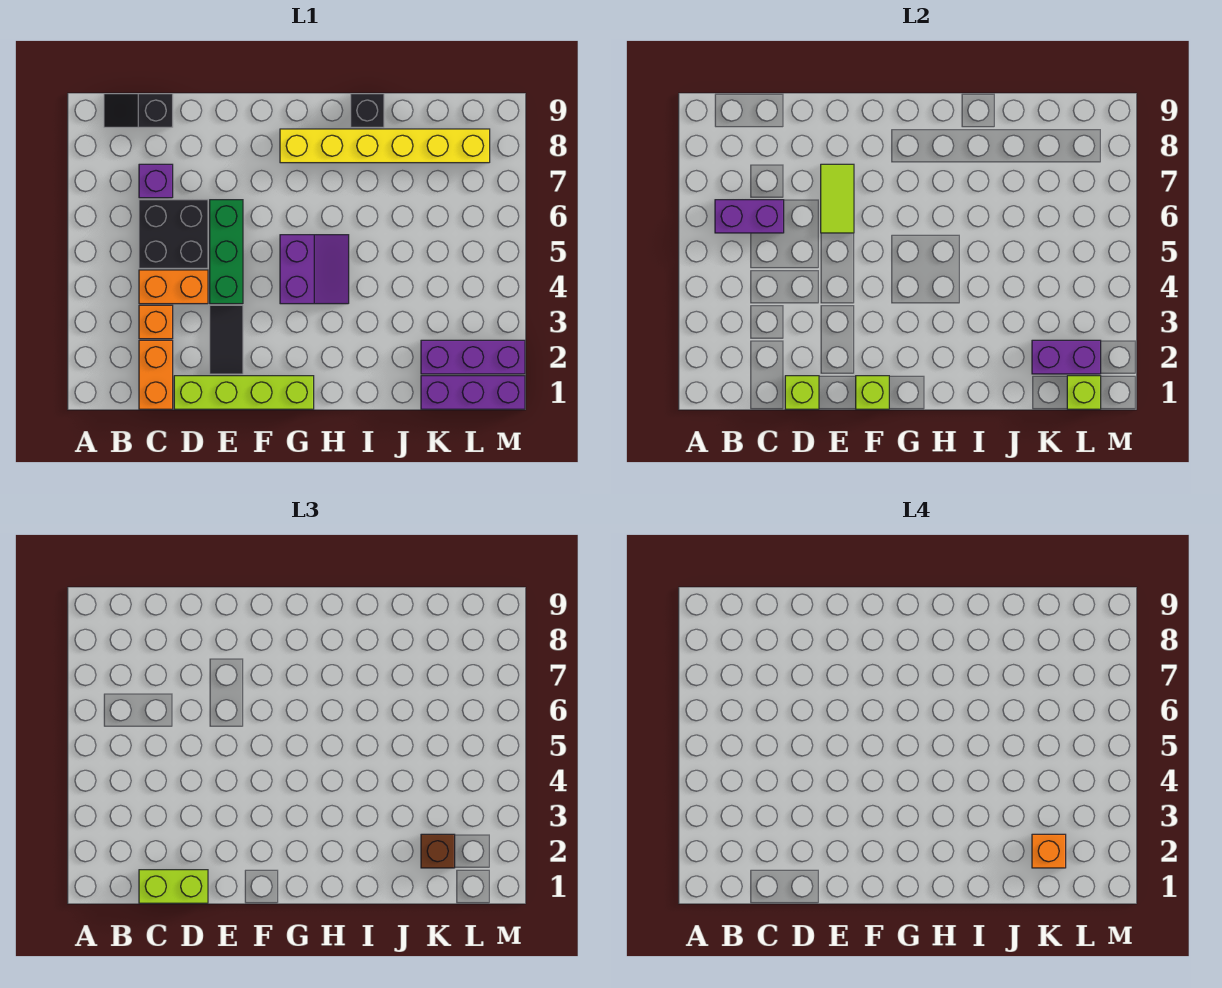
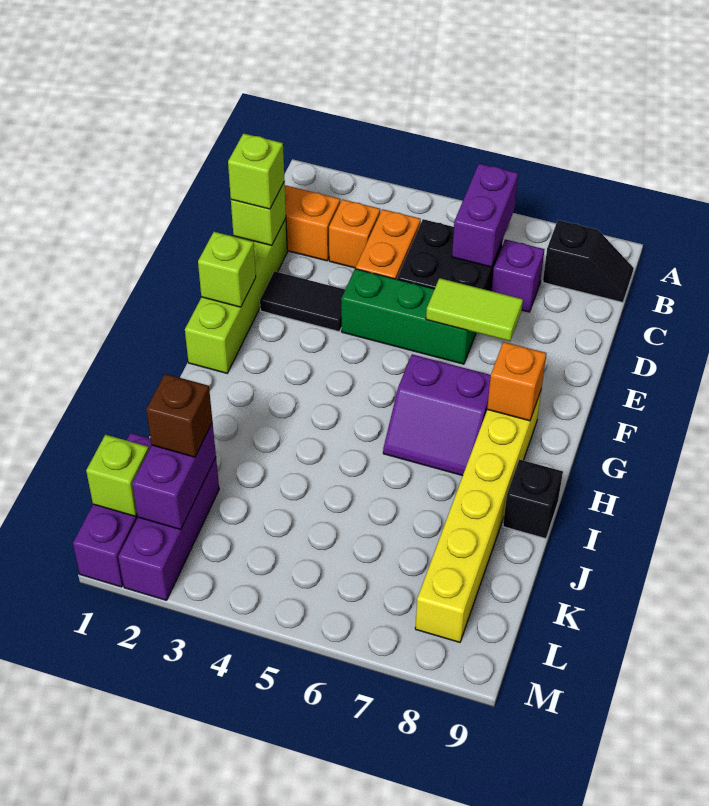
black slope B9:C9 level 1 top C -> black slope B8:B9 level 1 top 8
lime brick C1:D1 level 3 -> lime brick D1 level 3
purple slope G4:H5 level 1 top G -> purple slope G6:H7 level 1 top G
orange brick K2 level 4 -> orange brick G8 level 2

